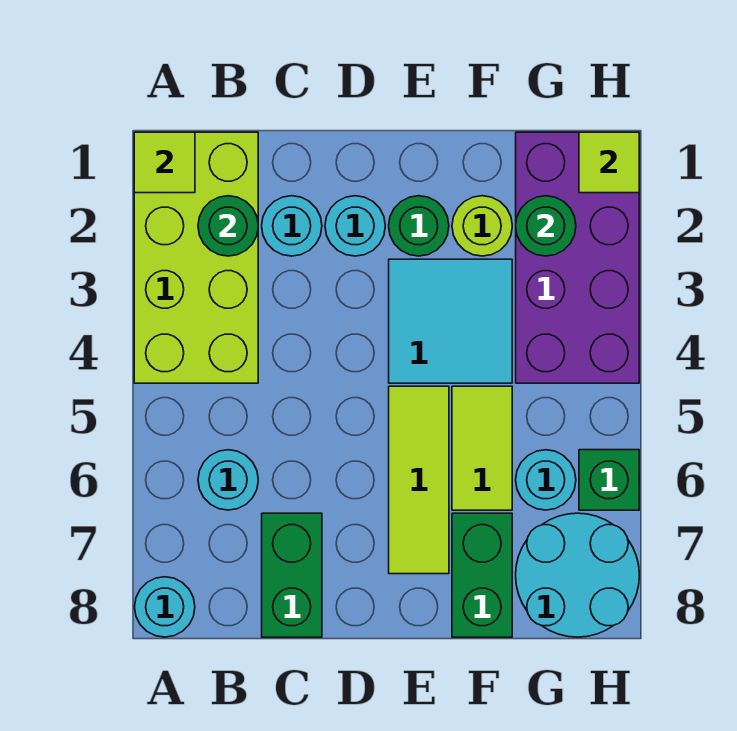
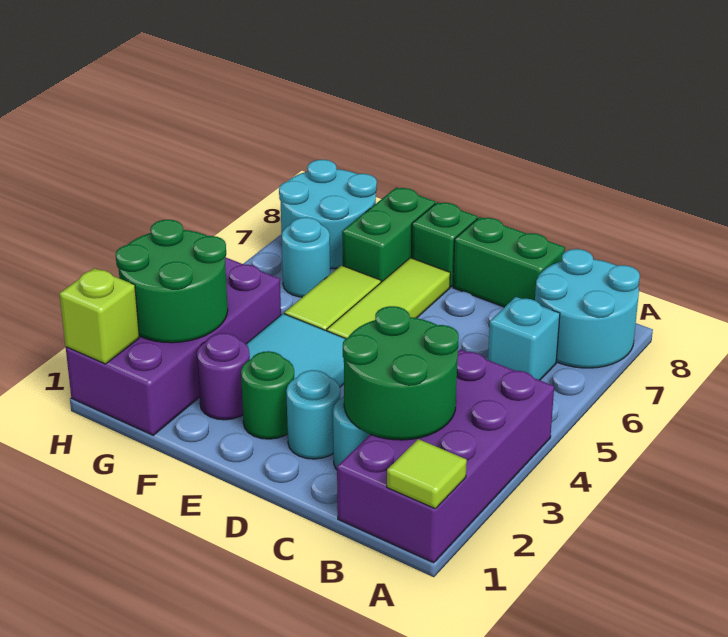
lime brick A1:B4 level 1 -> purple brick A1:B4 level 1
cyan round brick A8 level 1 -> cyan round brick A7:B8 level 1
green round brick B2 level 2 -> green round brick B2:C3 level 2
cyan round brick B6 level 1 -> cyan brick B6 level 1
green brick C7:C8 level 1 -> green brick C8:D8 level 1
lime round brick F2 level 1 -> purple round brick F2 level 1
green round brick G2 level 2 -> green round brick G2:H3 level 2
lime tile H1 level 2 -> lime brick H1 level 2
green brick H6 level 1 -> green brick E8 level 1

